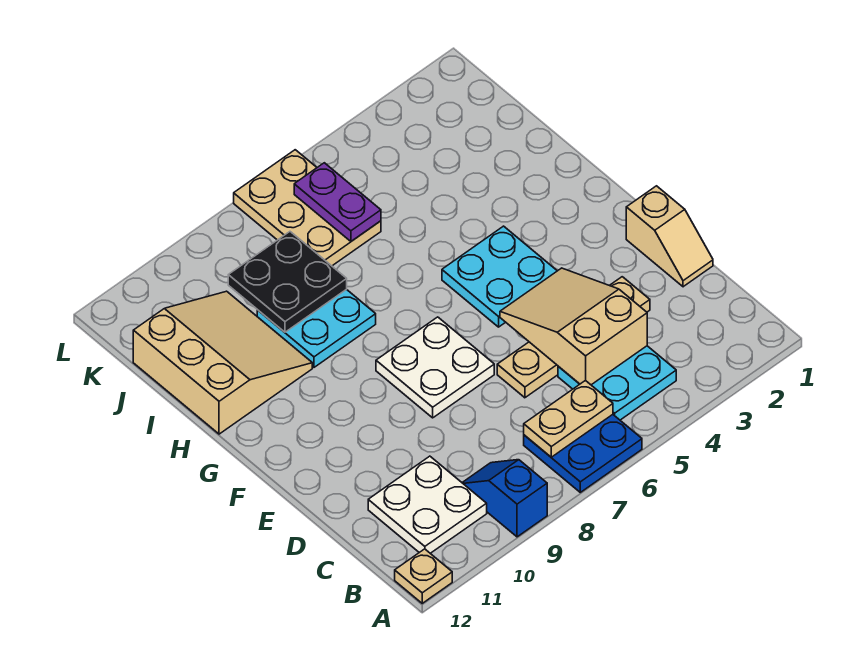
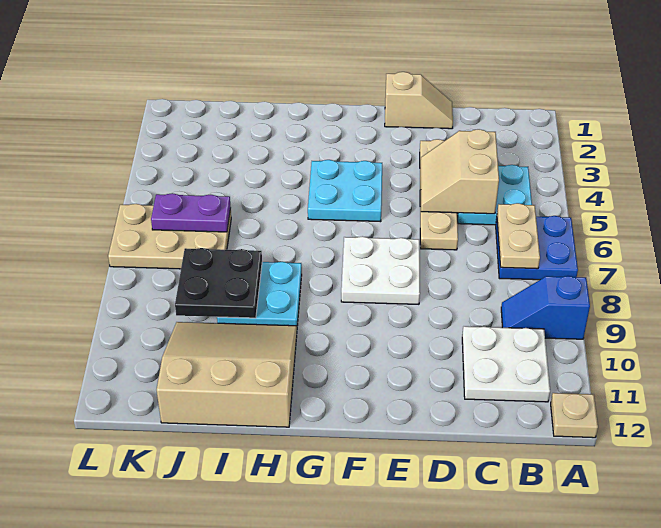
tan slope C4:E5 level 2 top C -> tan slope C4:D5 level 2 top C

